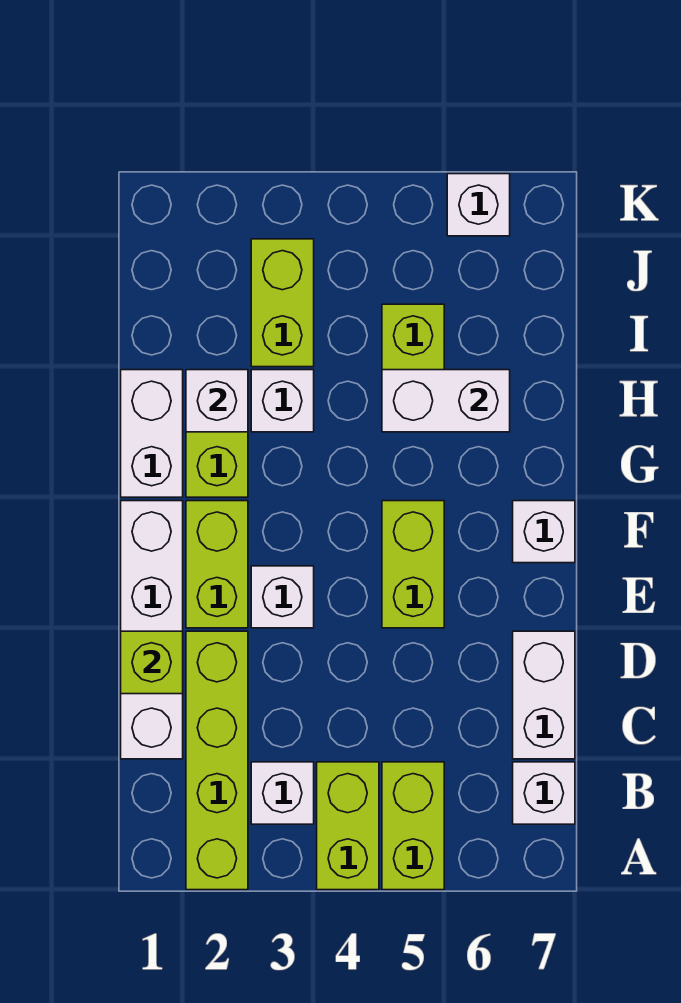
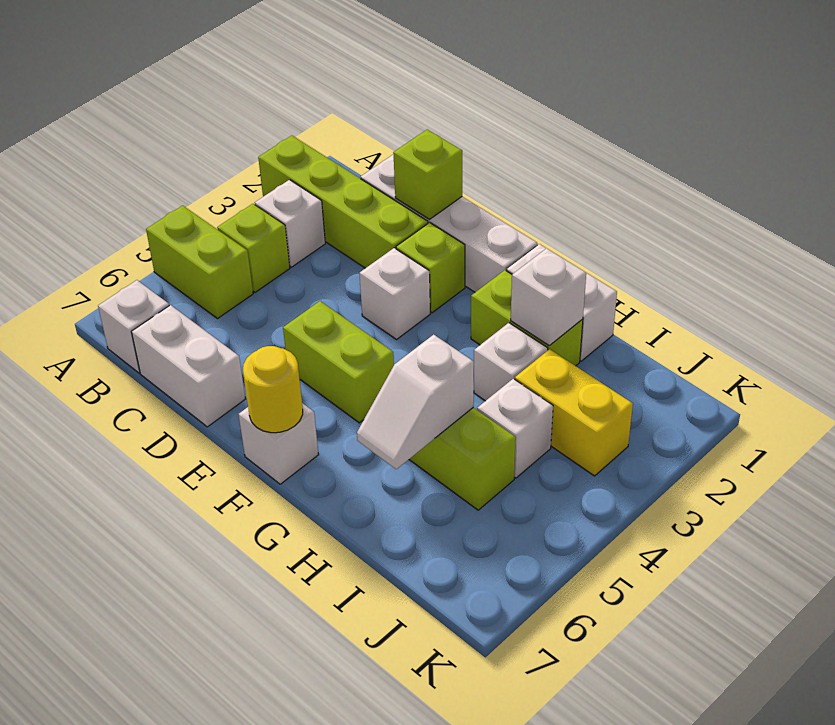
lime brick A4:B4 level 1 -> lime brick B4 level 1
lime brick E2:F2 level 1 -> lime brick E2 level 1
none -> yellow round brick F7 level 2
white brick H5:H6 level 2 -> white slope H5:H6 level 2 top 5
lime brick I3:J3 level 1 -> yellow brick I3:J3 level 1
white brick K6 level 1 -> white brick I4 level 1

